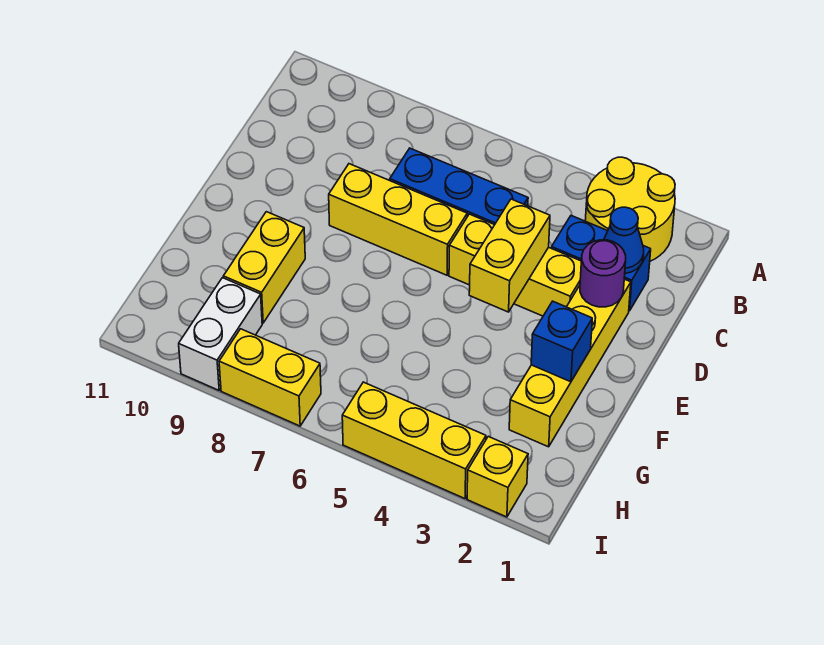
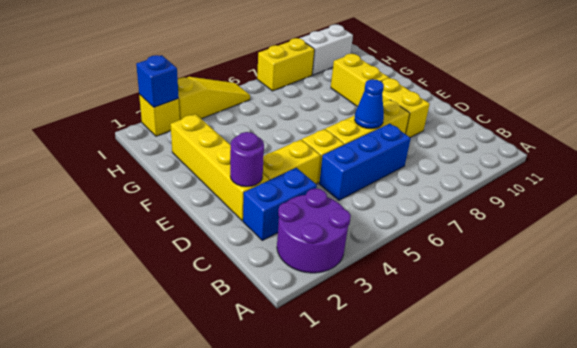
yellow round brick A2:B3 level 1 -> purple round brick A2:B3 level 1
blue cone C2 level 2 -> blue cone D7 level 2
yellow brick D4:E4 level 2 -> yellow brick D9:E9 level 1
blue brick F2 level 2 -> blue brick I2 level 2
white brick H9:I9 level 1 -> white brick I9:I10 level 1
yellow brick I3:I5 level 1 -> yellow slope I3:I5 level 1 top 3

